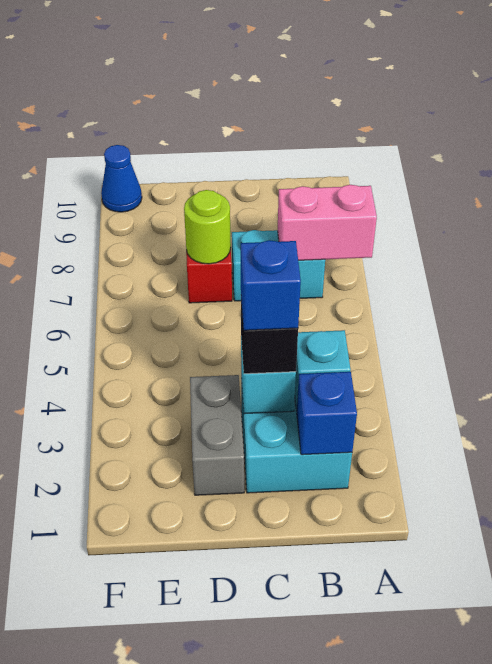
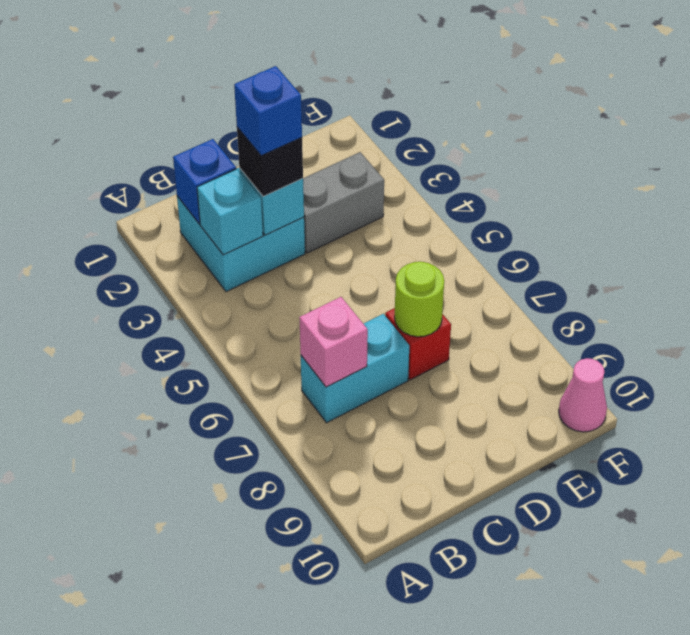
pink brick A7:B7 level 2 -> pink brick B7 level 2
grey brick D2:D3 level 1 -> grey brick D3:E3 level 1
blue cone F10 level 1 -> pink cone F10 level 1

